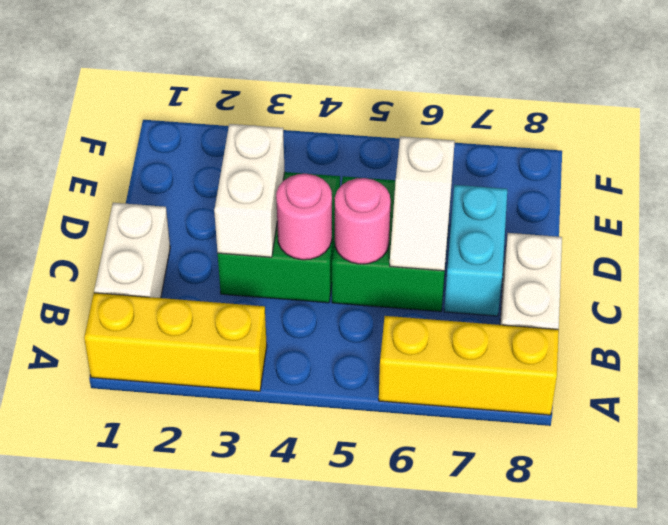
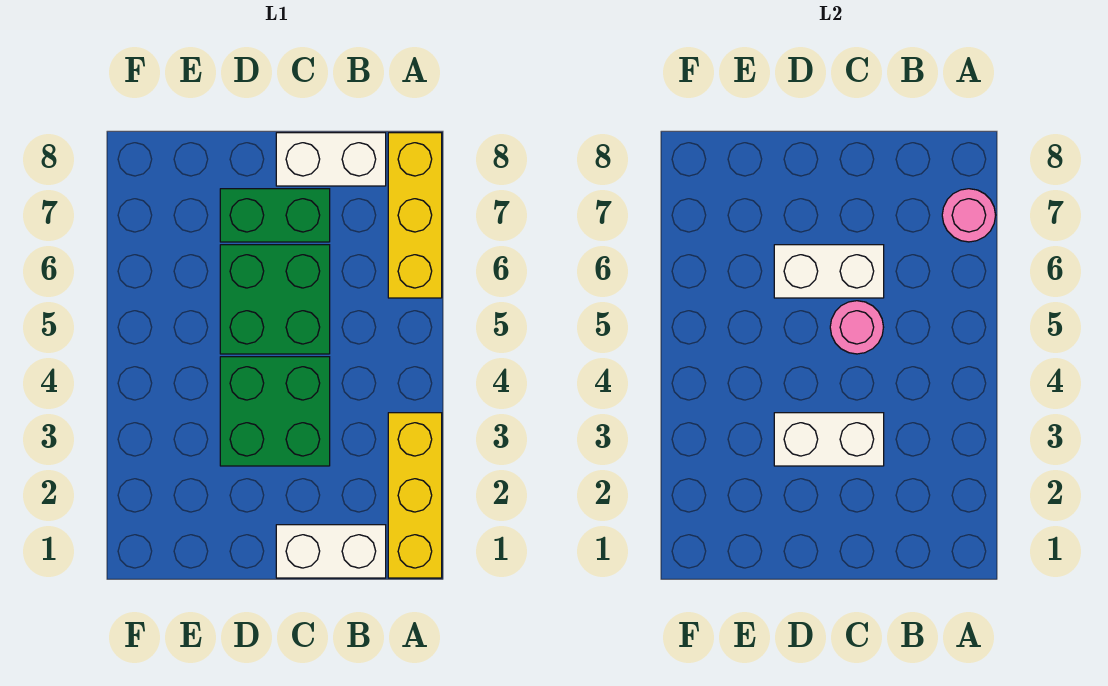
pink round brick C4 level 2 -> pink round brick A7 level 2
white slope C6:D6 level 2 top D -> white brick C6:D6 level 2
cyan brick C7:D7 level 1 -> green brick C7:D7 level 1

